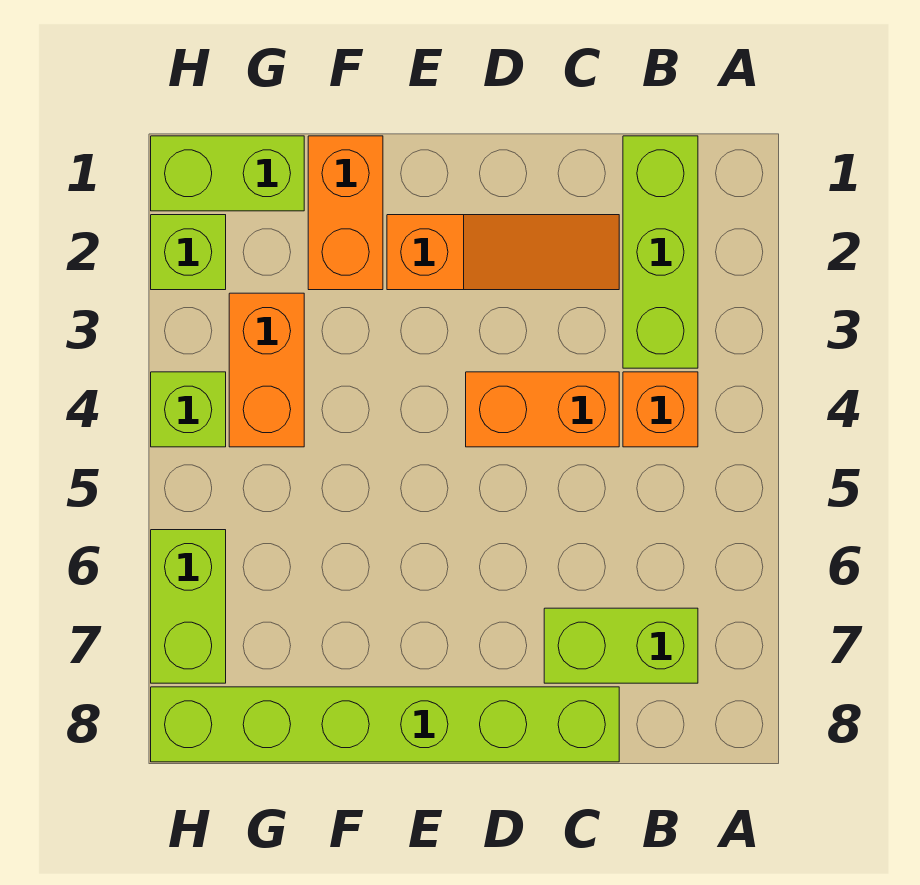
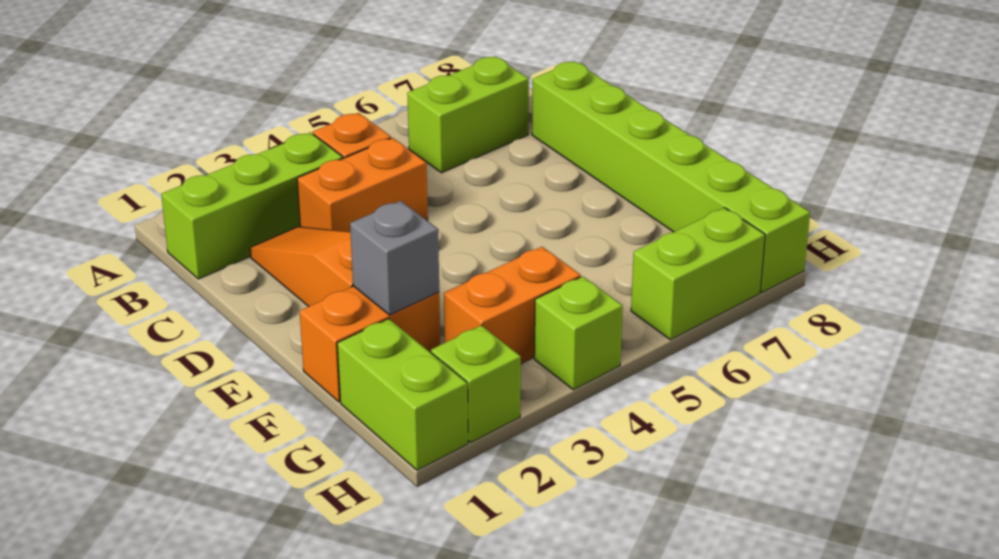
lime brick B7:C7 level 1 -> lime brick B6:B7 level 1
orange brick C4:D4 level 1 -> orange brick C3:C4 level 1
none -> grey brick F2 level 2

